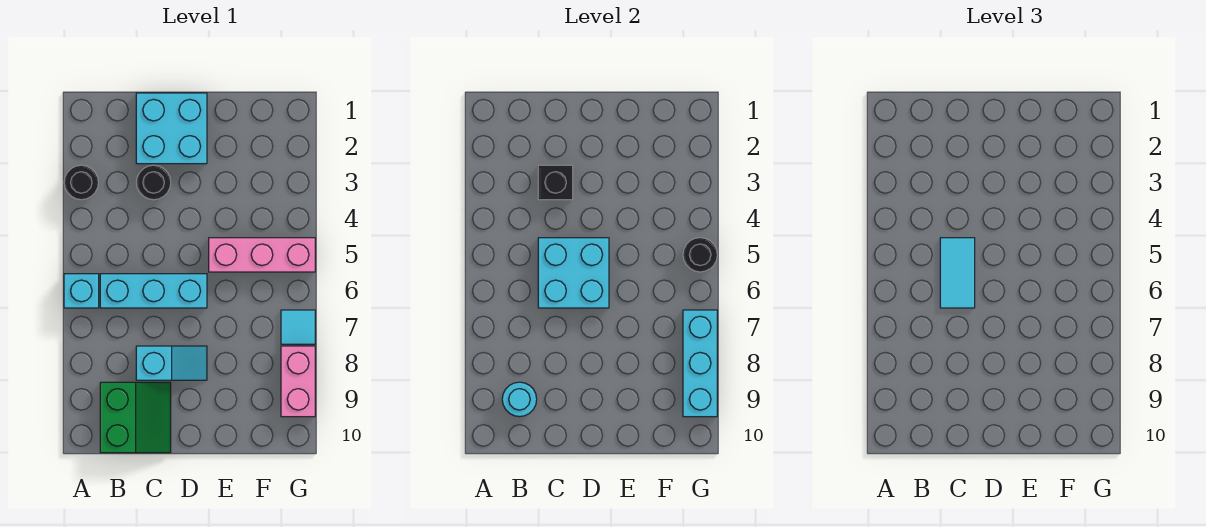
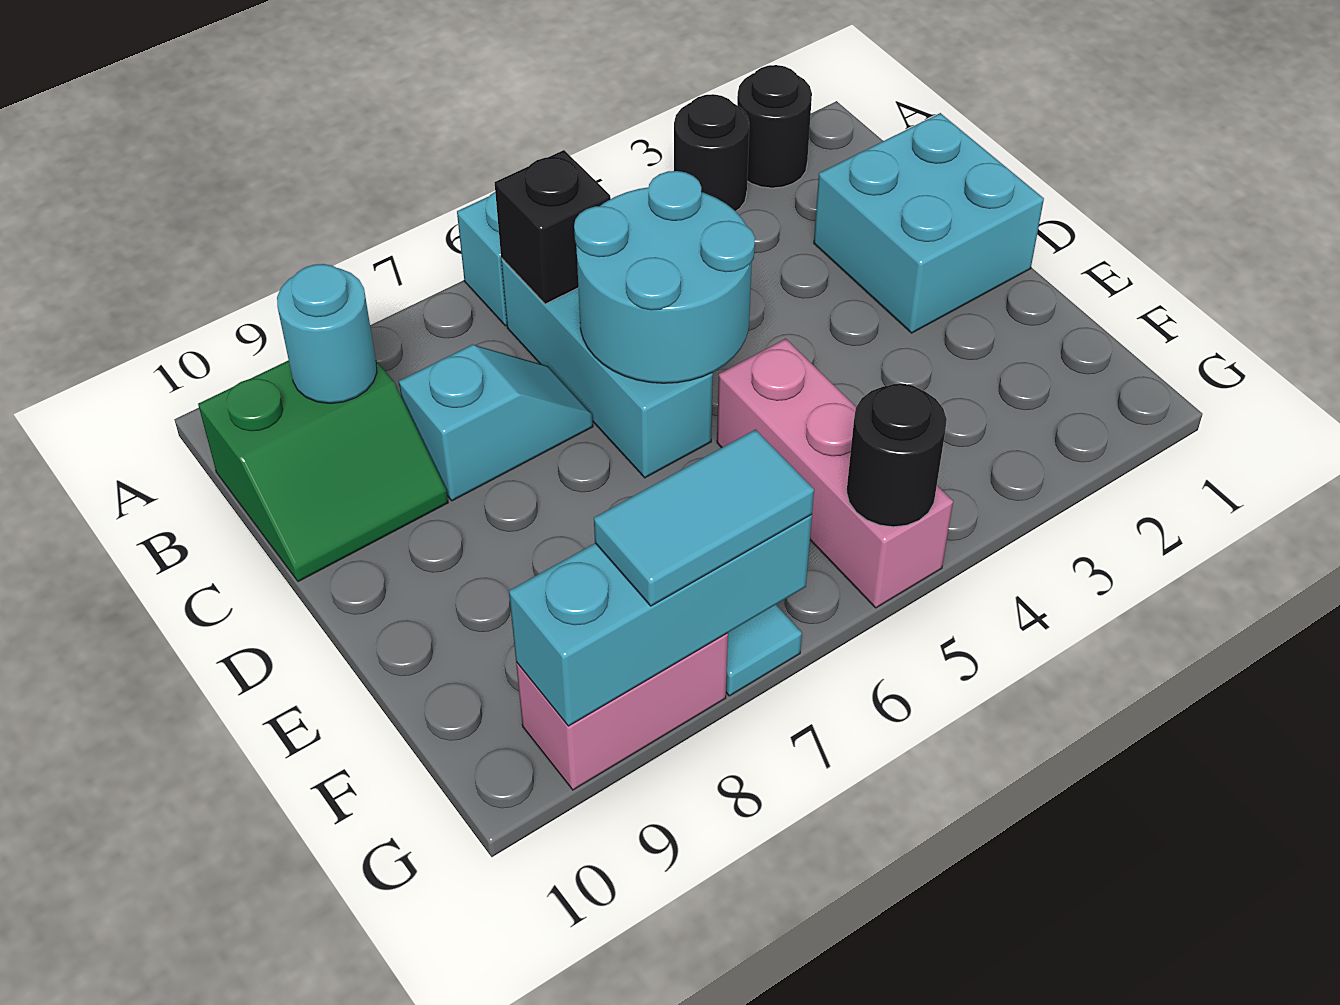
black round brick C3 level 1 -> black round brick A2 level 1
black brick C3 level 2 -> black brick B6 level 2
cyan brick C5:D6 level 2 -> cyan round brick C5:D6 level 2
cyan tile C5:C6 level 3 -> cyan tile G7:G8 level 3
cyan slope C8:D8 level 1 top C -> cyan slope C7:C8 level 1 top 8

